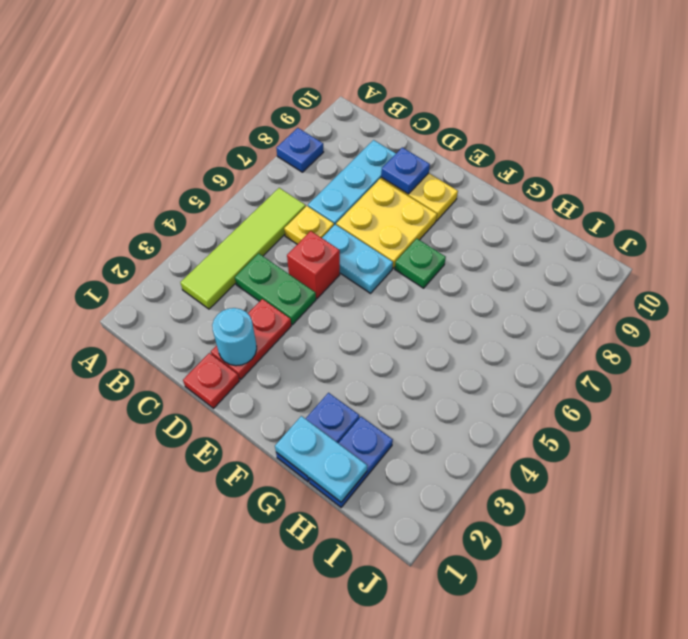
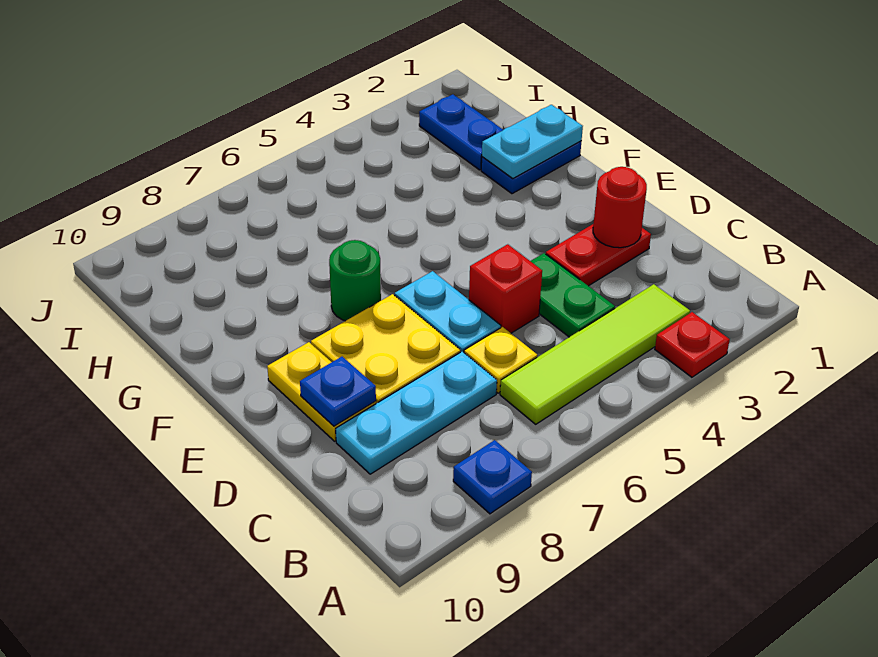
red plate D1 level 1 -> red plate A3 level 1
cyan round brick D2 level 2 -> red round brick D2 level 2
green plate F7 level 1 -> green round brick F7 level 1
cyan plate G1:H1 level 2 -> cyan plate G1:G2 level 2
blue plate H1:H2 level 1 -> blue plate H2:I2 level 1

